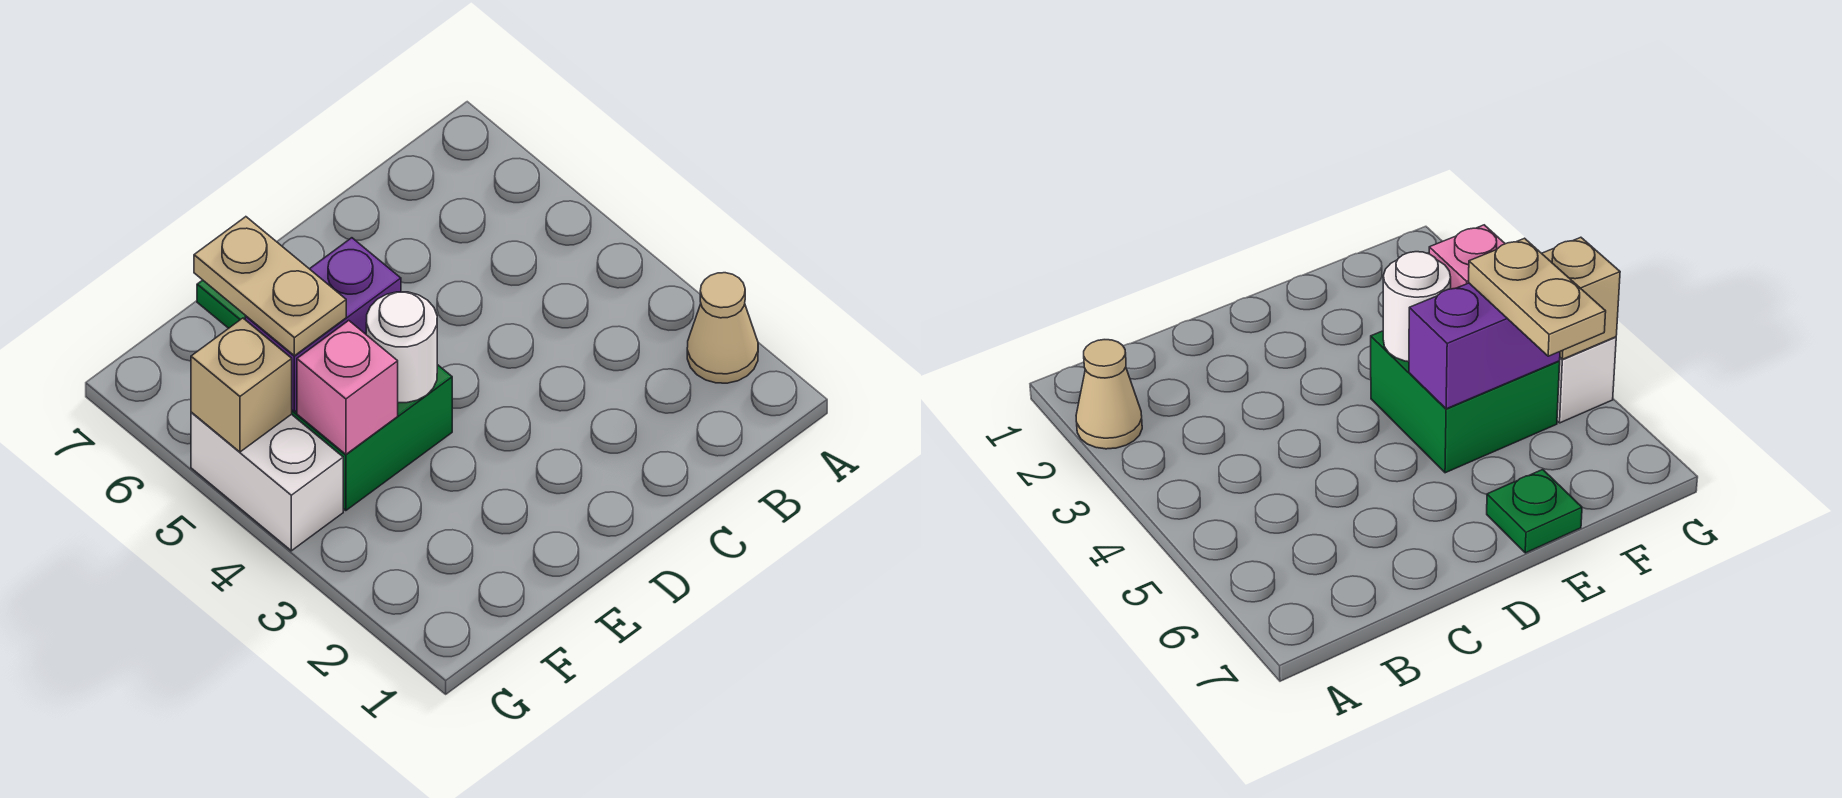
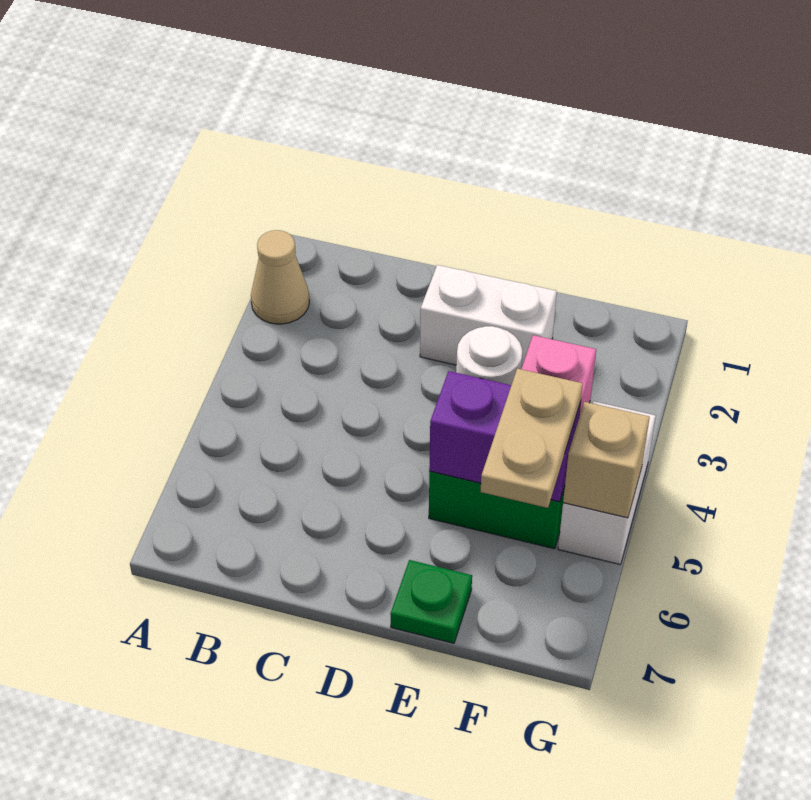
none -> white brick D2:E2 level 1

